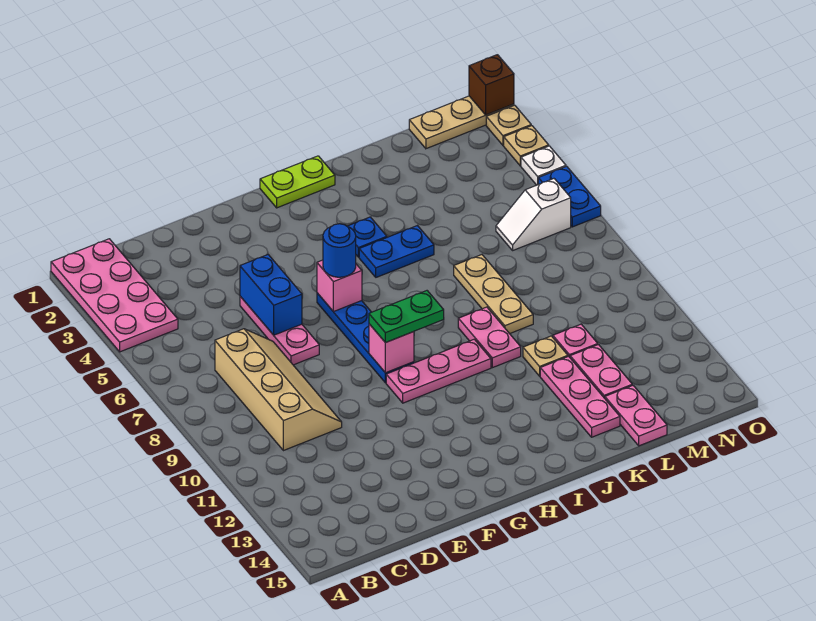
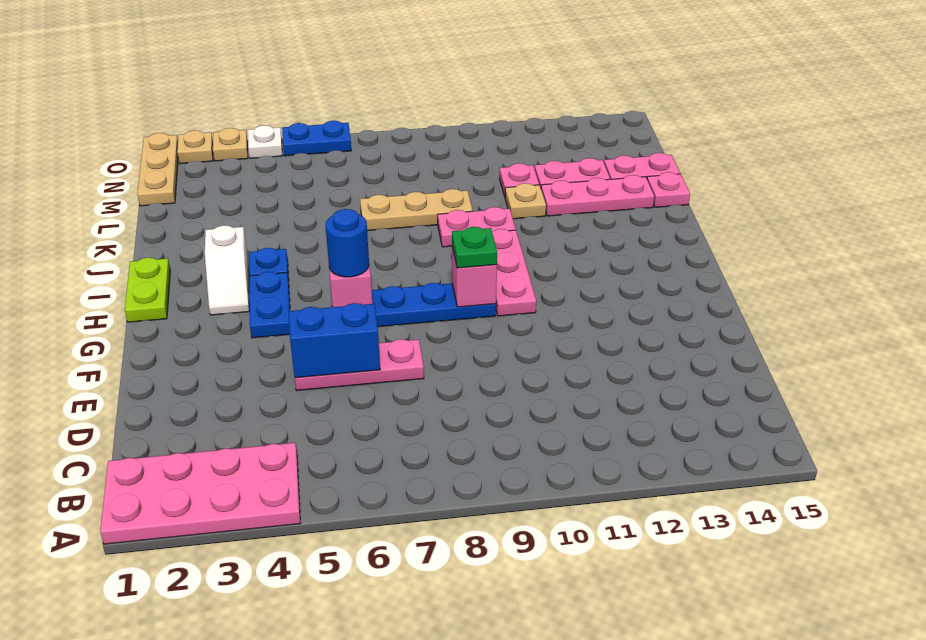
tan slope C7:D10 level 1 top C -> none
green plate G9:H9 level 3 -> green plate G9 level 3
blue plate I5:J5 level 1 -> blue plate G4:H4 level 1
none -> pink plate K15 level 1
white slope M6:N6 level 1 top N -> white slope H3:I3 level 1 top I
brown brick O1 level 2 -> none

